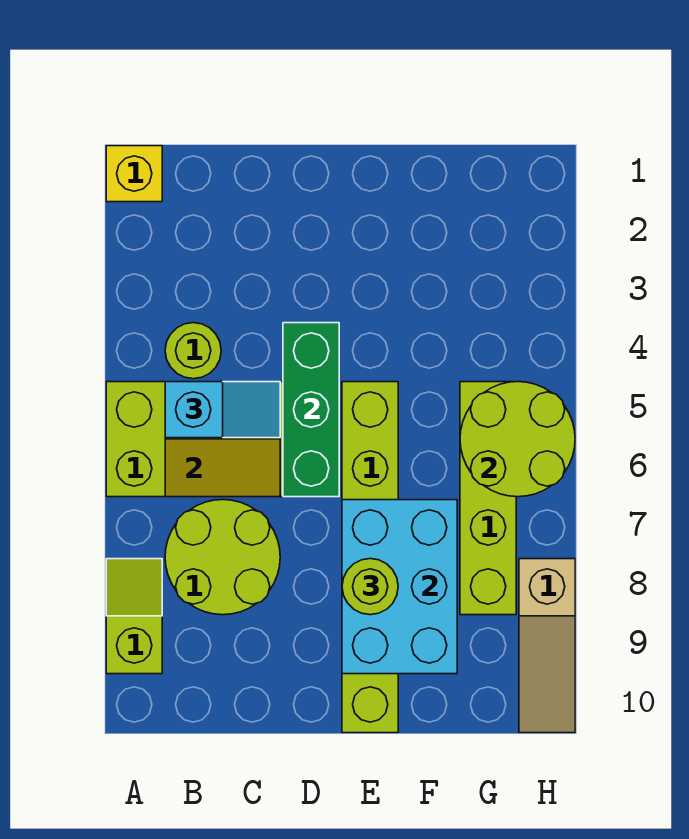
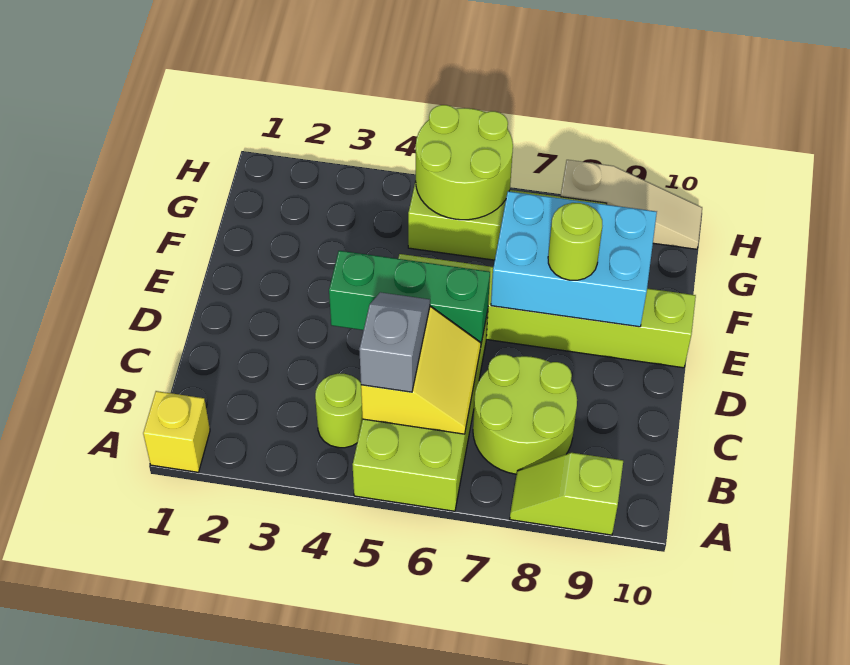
cyan slope B5:C5 level 3 top B -> grey slope B5:C5 level 3 top B

